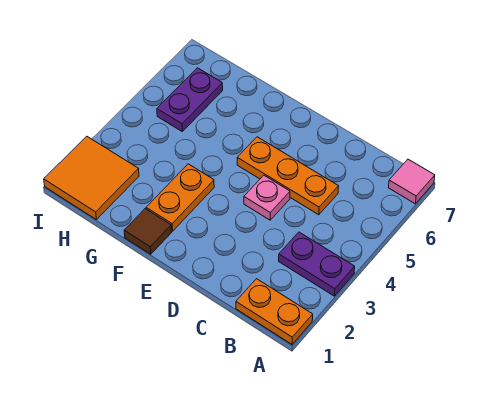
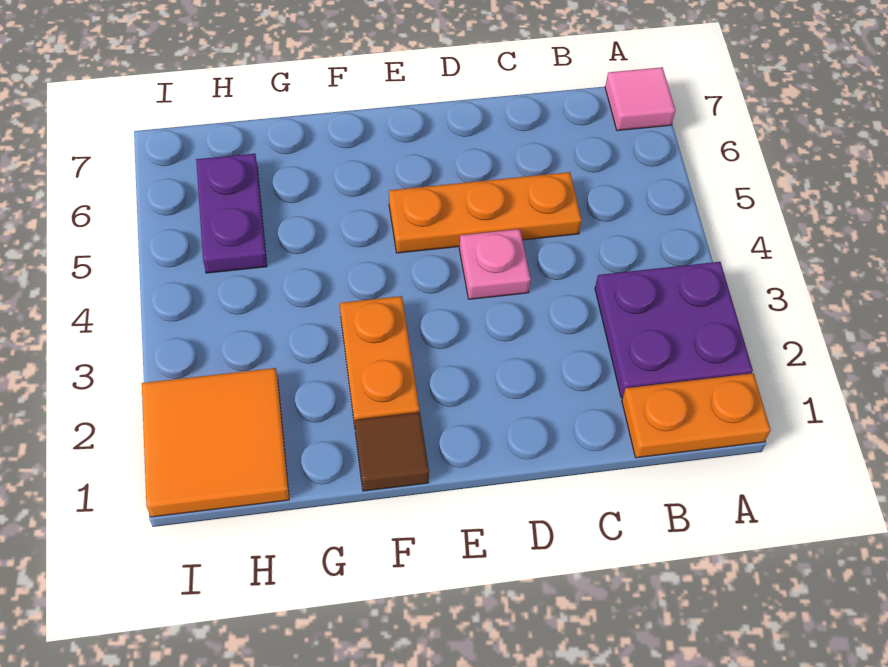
purple plate A3:B3 level 1 -> purple plate A2:B3 level 1

